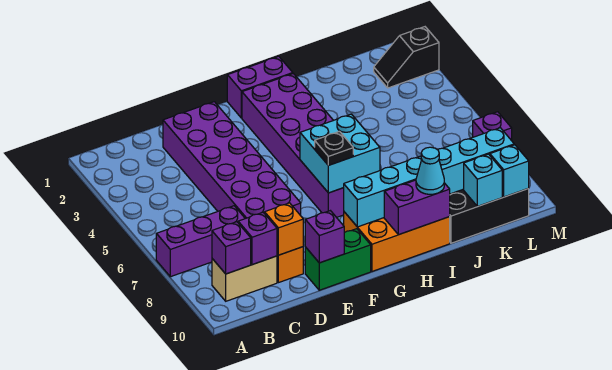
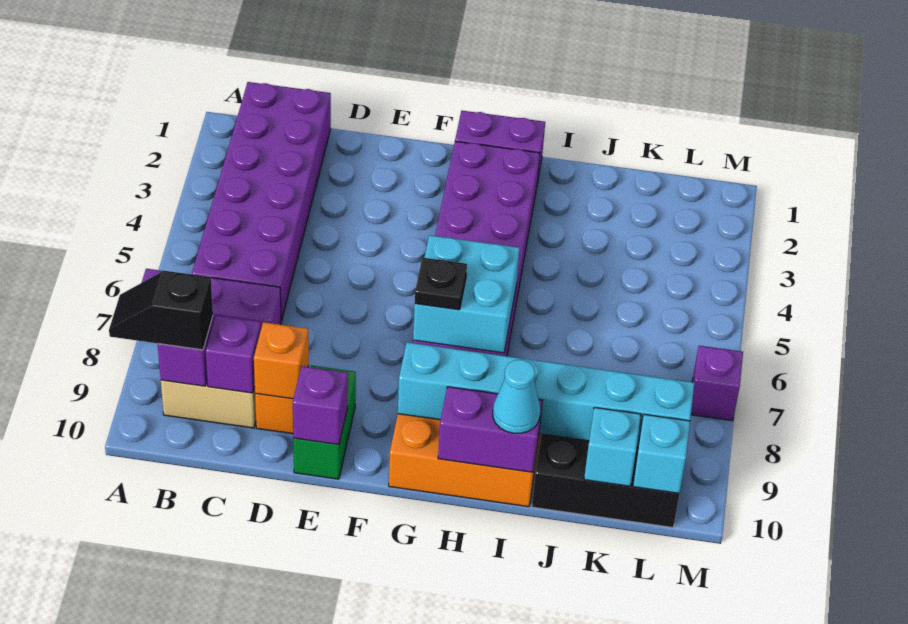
purple brick D2:E7 level 1 -> purple brick B1:C6 level 1
green brick E10:F10 level 1 -> green brick E9:E10 level 1
black slope L2:M2 level 1 top M -> black slope A9:B9 level 3 top B

